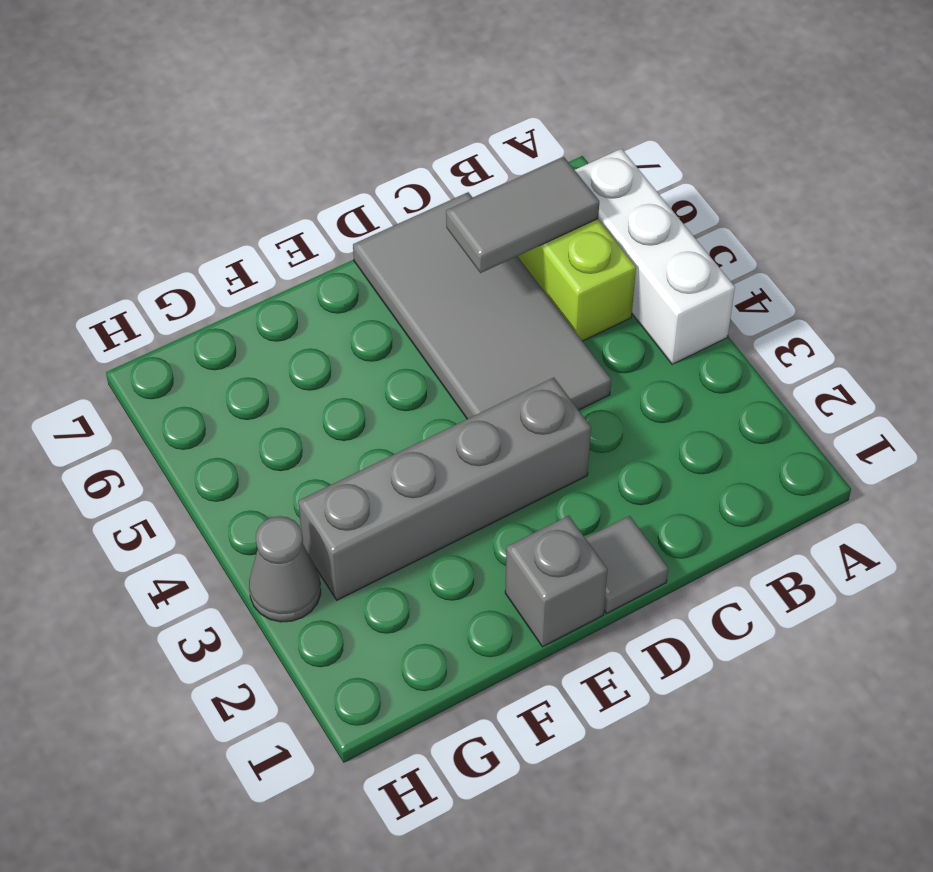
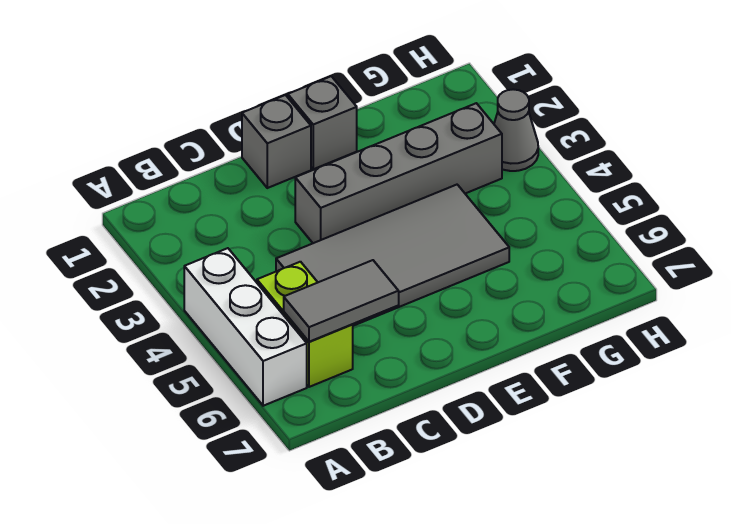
grey tile C4:D7 level 1 -> grey tile C4:F5 level 1
grey tile D1 level 1 -> grey brick D1 level 1

